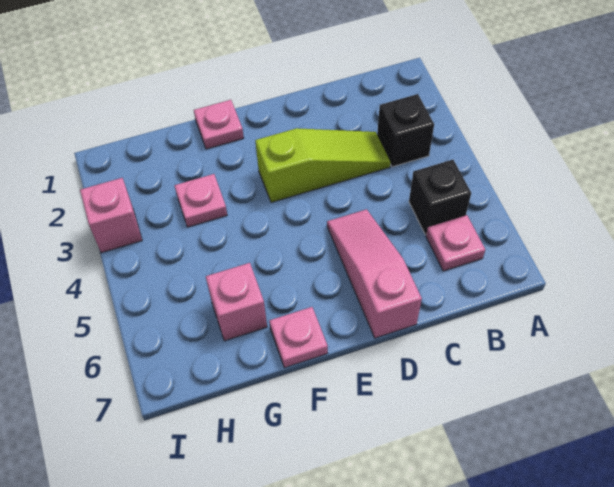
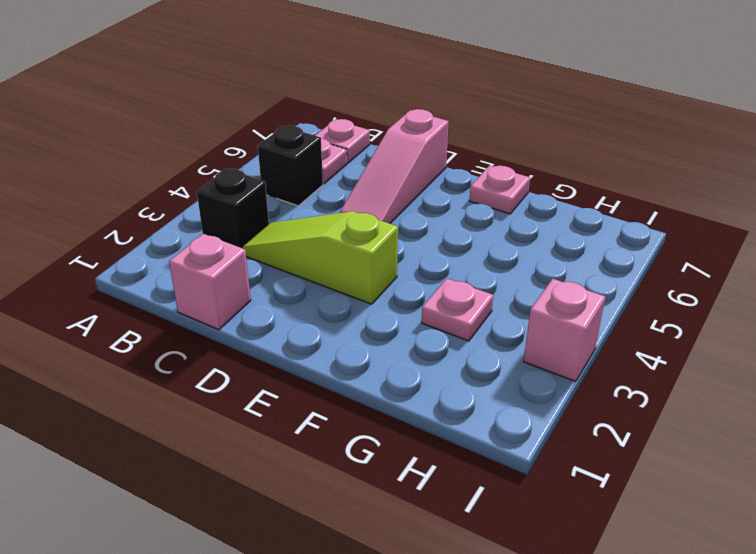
pink plate F1 level 1 -> pink plate B7 level 1
pink brick G6 level 1 -> pink brick C1 level 1

